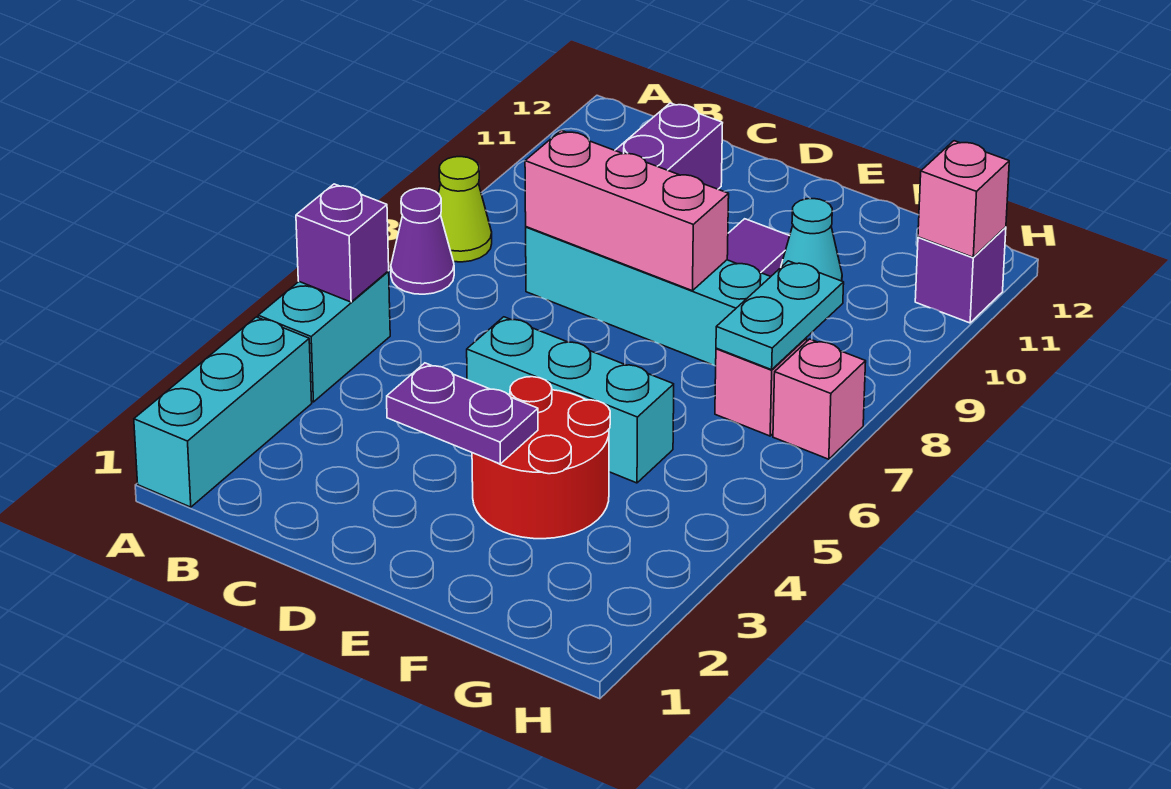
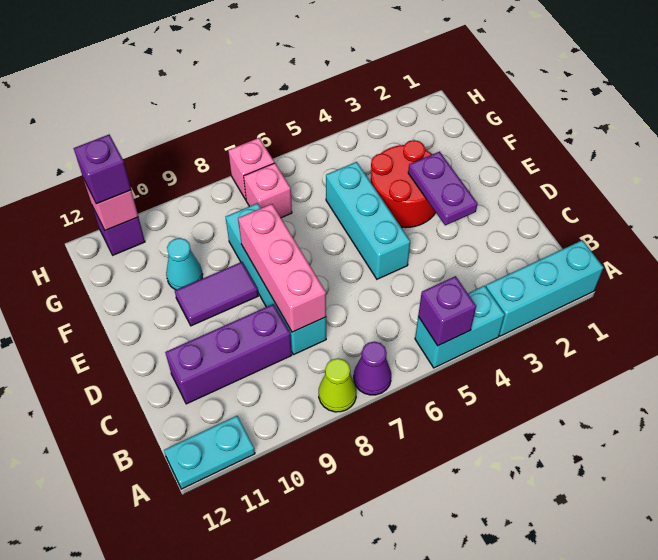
cyan plate G7:G8 level 2 -> cyan plate A11:A12 level 1
none -> purple brick H11 level 3

